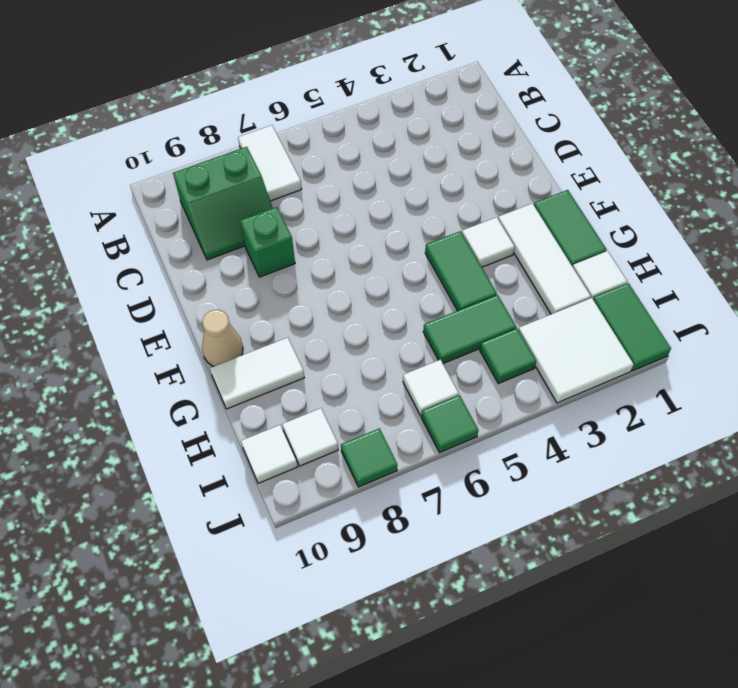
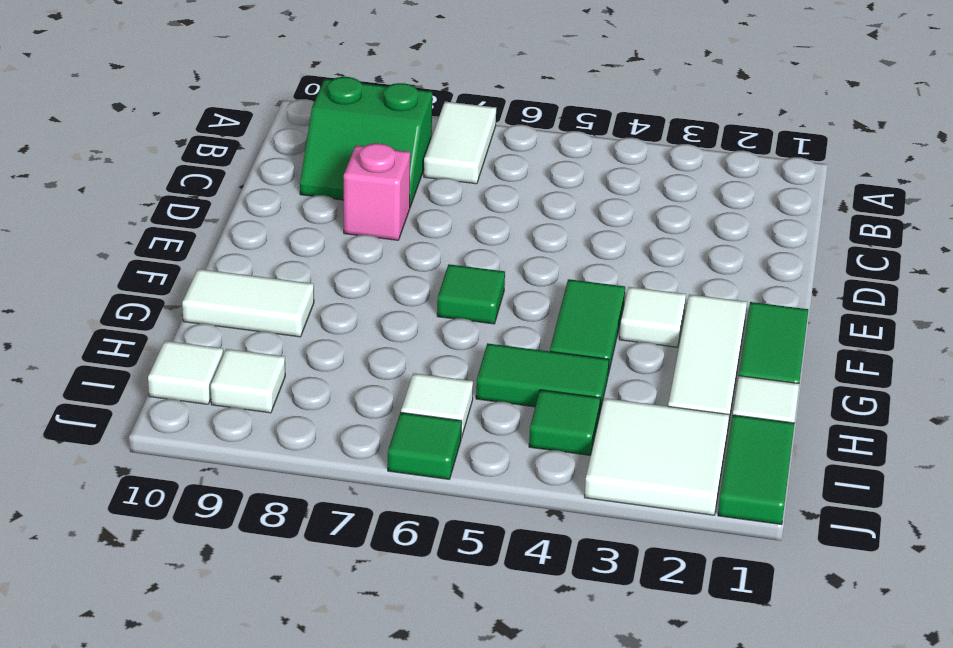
green brick D8 level 1 -> pink brick D8 level 1
tan cone F10 level 1 -> none
green tile J8 level 1 -> green tile F6 level 1

